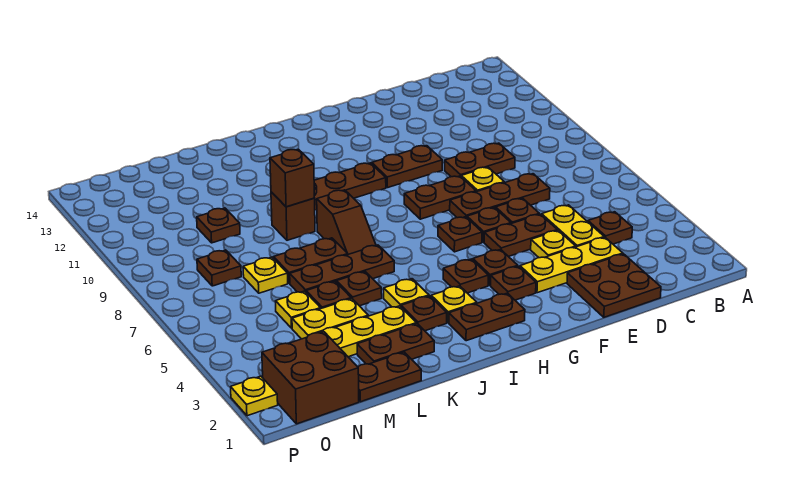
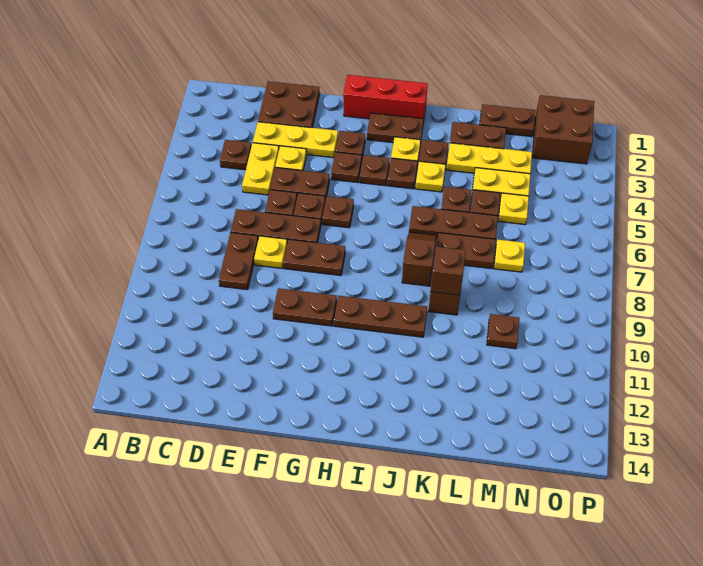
brown plate D9:E9 level 1 -> brown plate D8:D9 level 1
none -> red brick G1:I1 level 1
brown plate N8 level 1 -> brown plate I4 level 1
yellow plate P2 level 1 -> none

